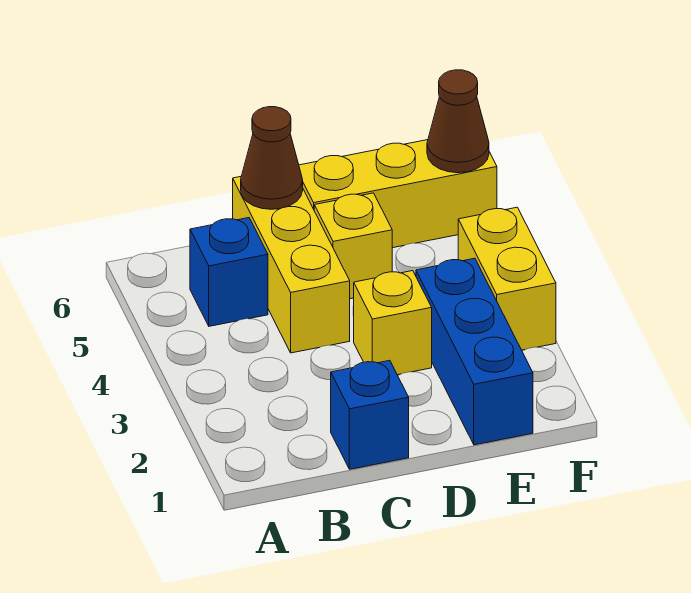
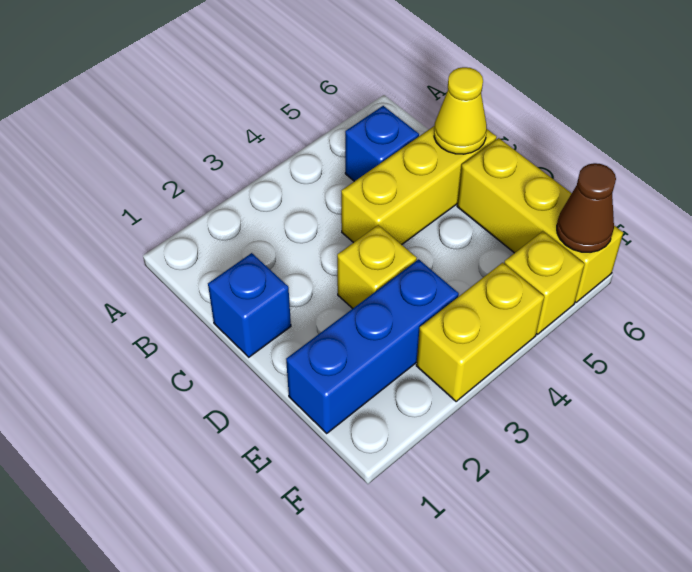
brown cone C6 level 2 -> yellow cone C6 level 2
yellow brick D5 level 1 -> yellow brick F5 level 1

